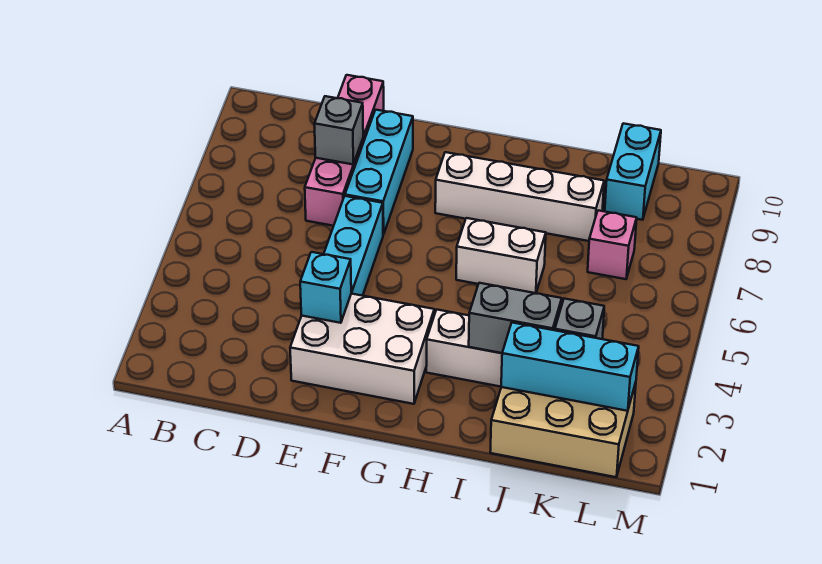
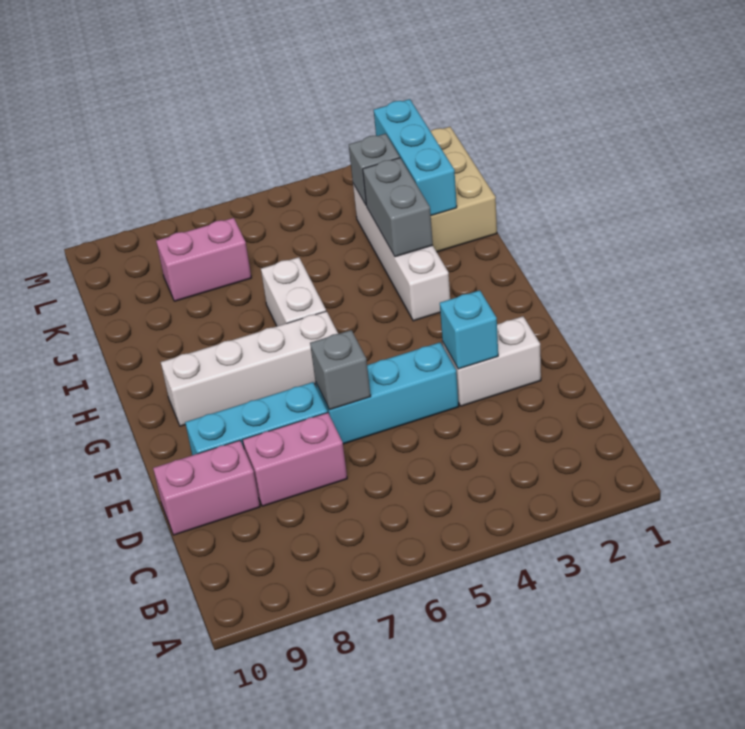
grey brick D8 level 2 -> grey brick E6 level 2
white brick E2:G3 level 1 -> white brick E2:E3 level 1
white brick G8:J8 level 1 -> white brick G6:G9 level 1
pink brick K7 level 1 -> pink brick K7:K8 level 1
cyan brick K9:K10 level 1 -> none

